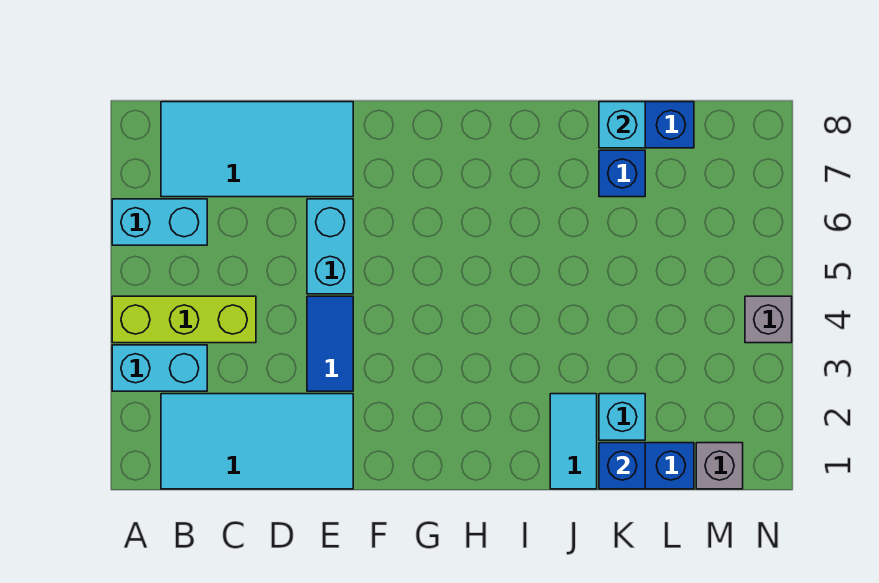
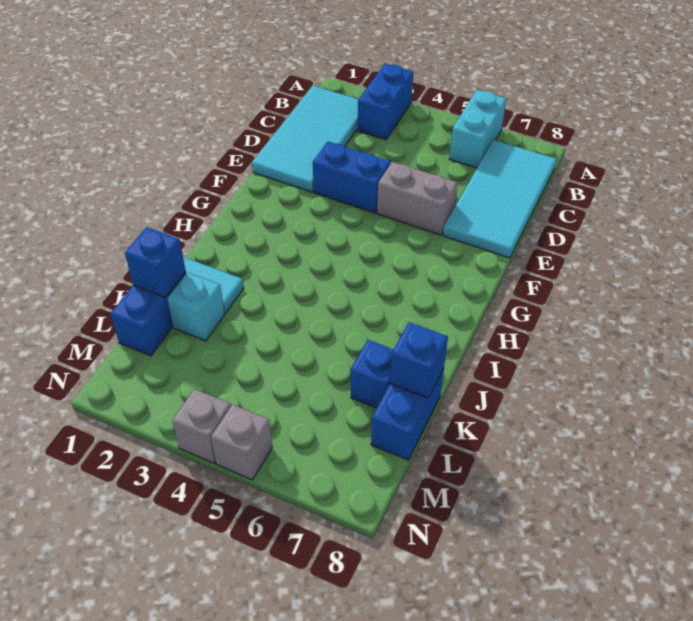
cyan brick A3:B3 level 1 -> blue brick A3:B3 level 1
lime brick A4:C4 level 1 -> none
blue tile E3:E4 level 1 -> blue brick E3:E4 level 1
cyan brick E5:E6 level 1 -> grey brick E5:E6 level 1
cyan brick K8 level 2 -> blue brick K8 level 2
grey brick M1 level 1 -> grey brick N5 level 1

